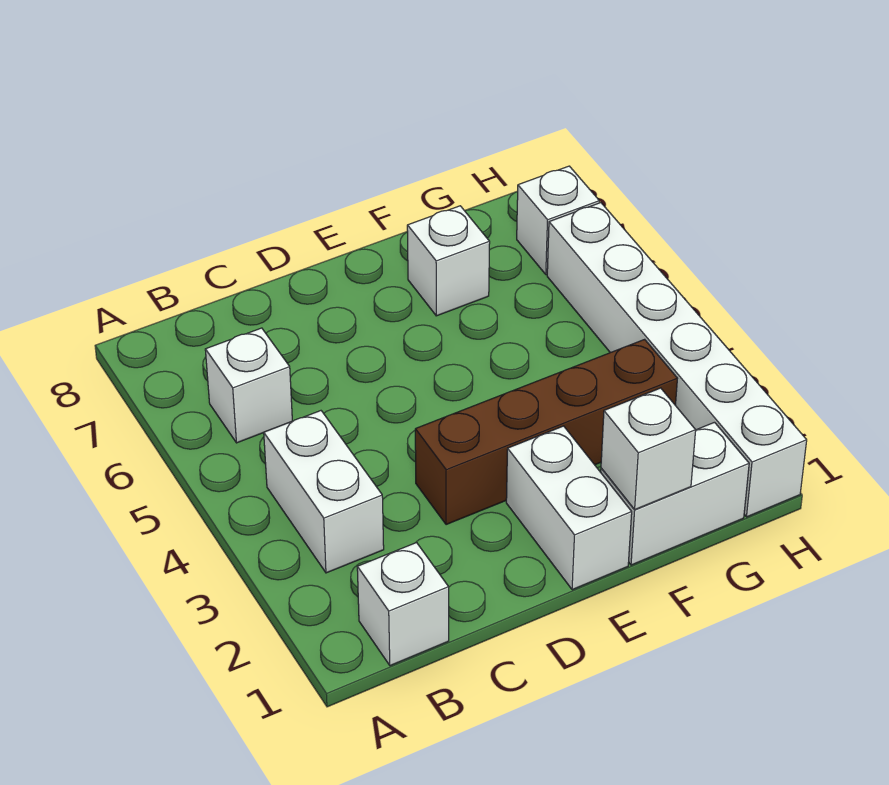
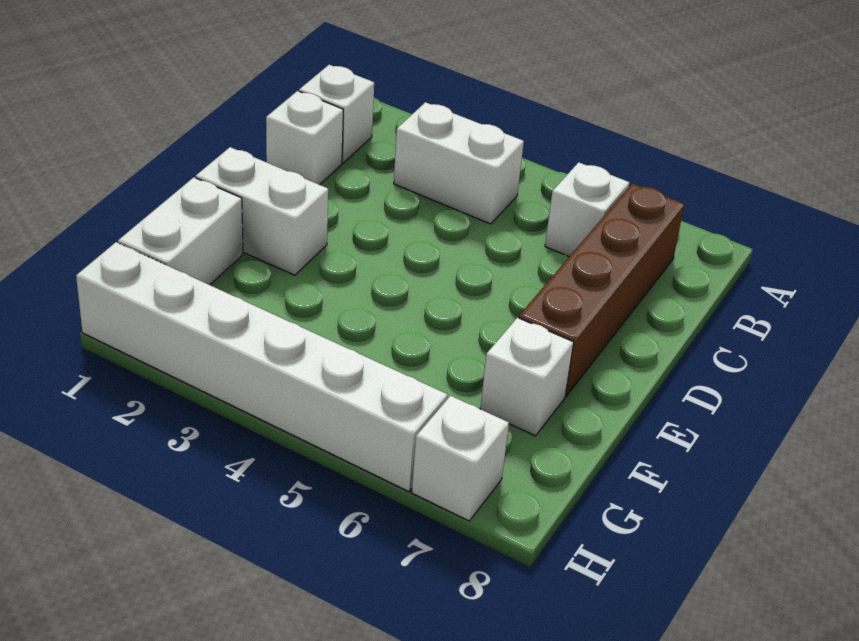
brown brick D3:G3 level 1 -> brown brick B7:E7 level 1
white brick F1 level 2 -> white brick C1 level 1

